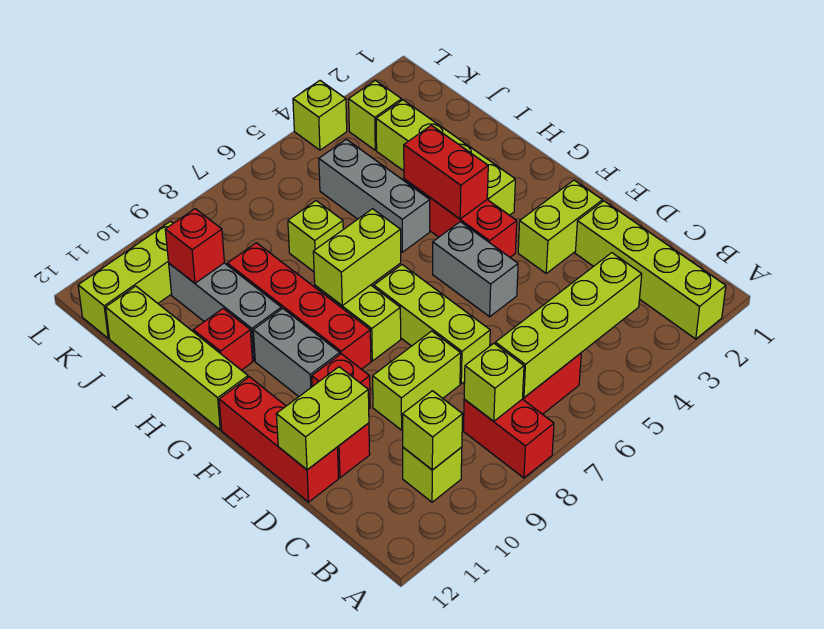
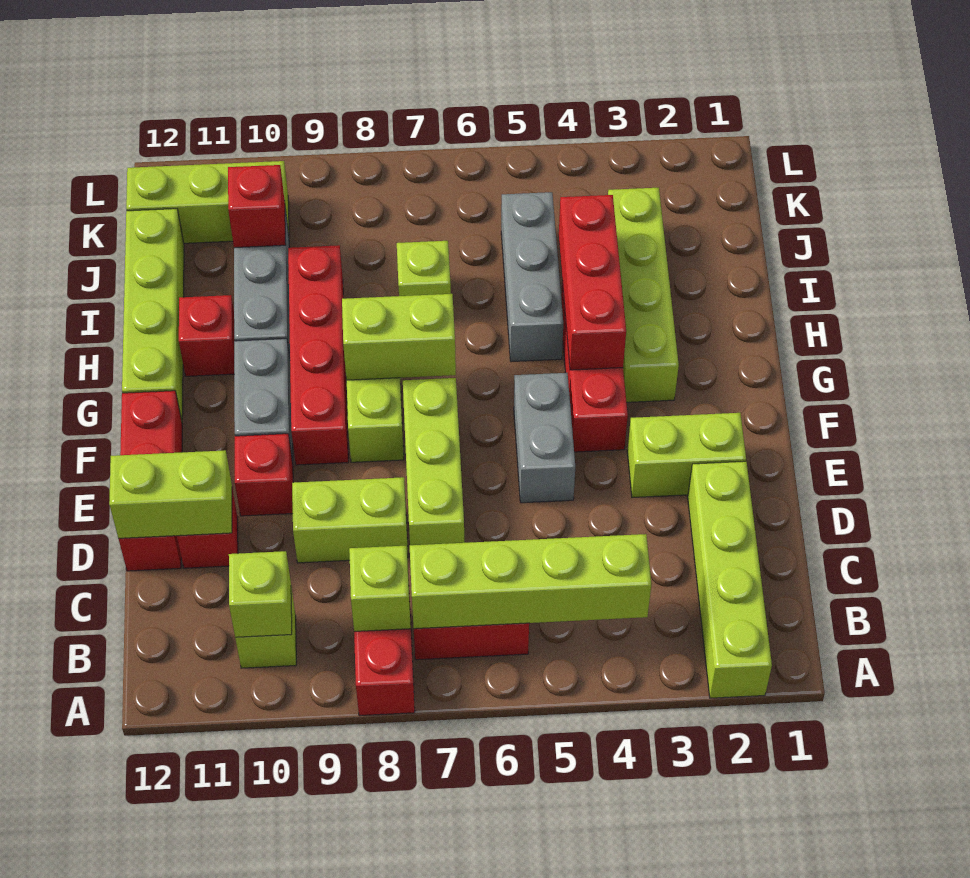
red brick G4:H4 level 2 -> red brick G4:I4 level 2
lime brick K3 level 1 -> none
lime brick L4 level 1 -> none

